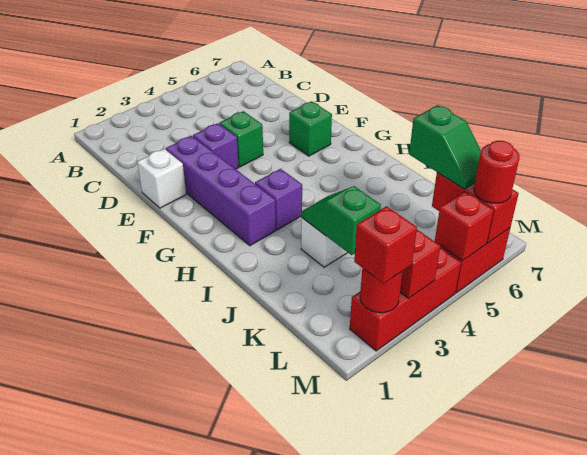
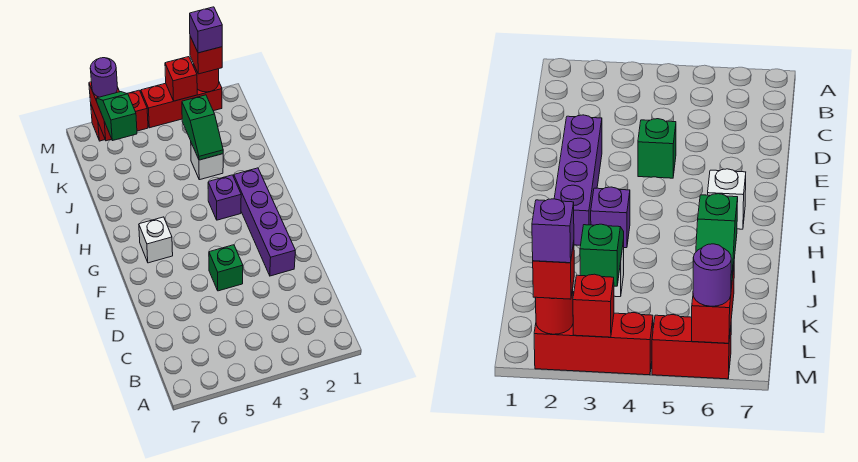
white brick E1 level 1 -> white brick G6 level 1
purple brick E3 level 1 -> purple brick M2 level 4
green brick F6 level 1 -> none
red brick M5 level 2 -> none
red round brick M6 level 3 -> purple round brick M6 level 3

